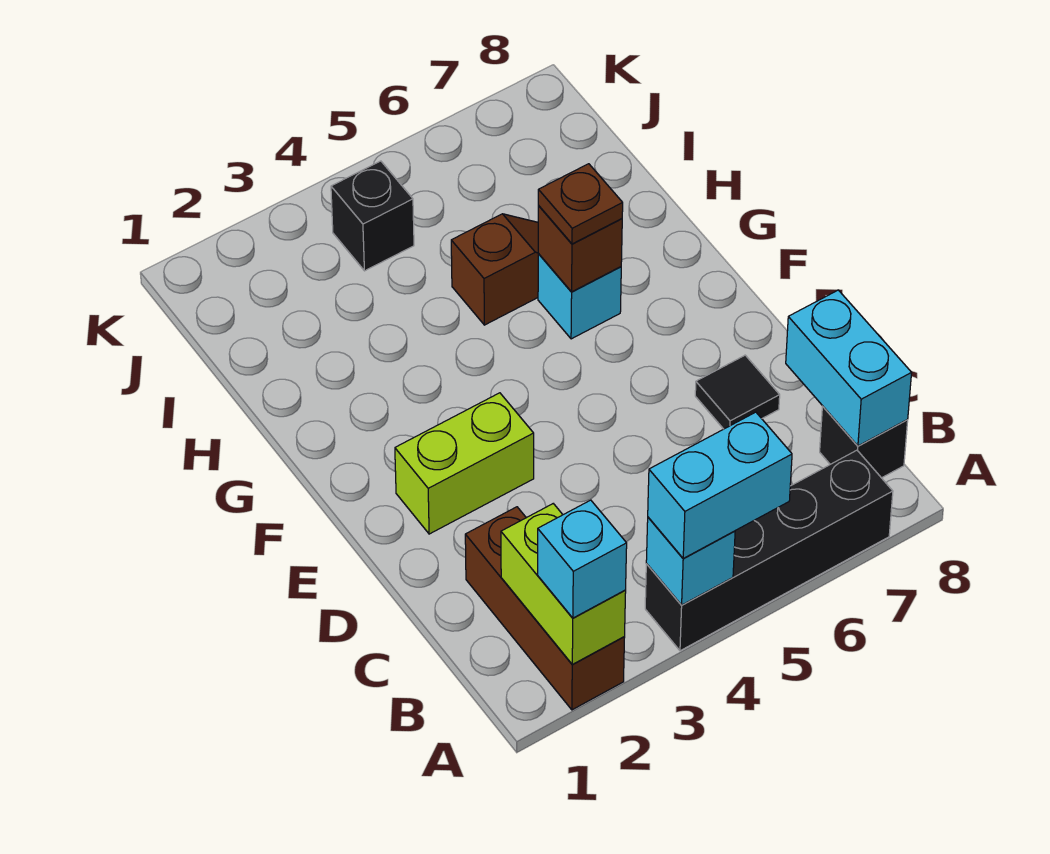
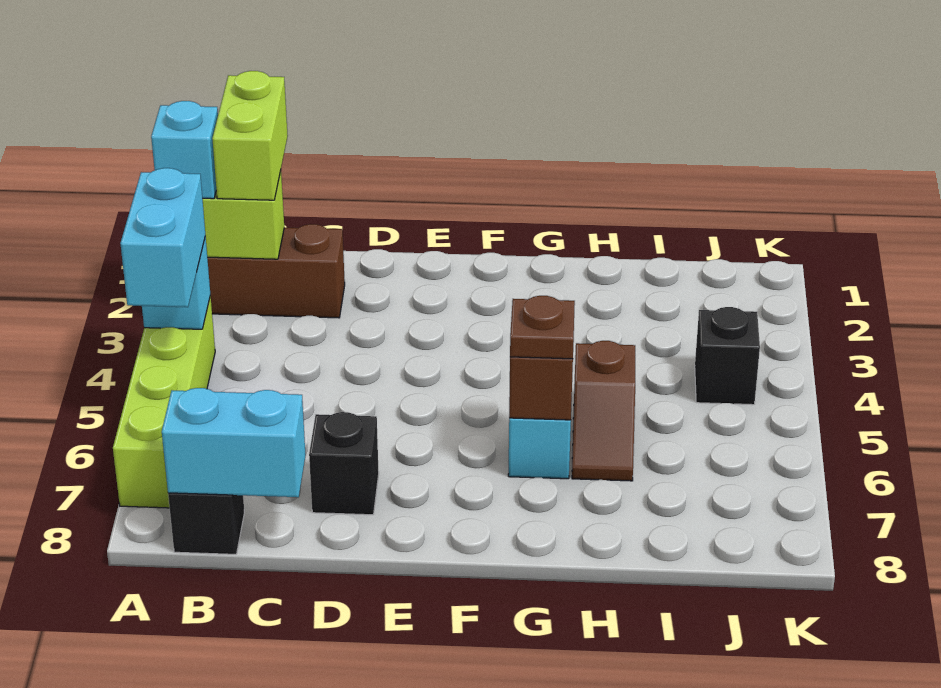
black brick A4:A7 level 1 -> lime brick A4:A7 level 1
black tile D7 level 1 -> black brick D7 level 1
lime brick E2:E3 level 1 -> lime brick B1:B2 level 3

